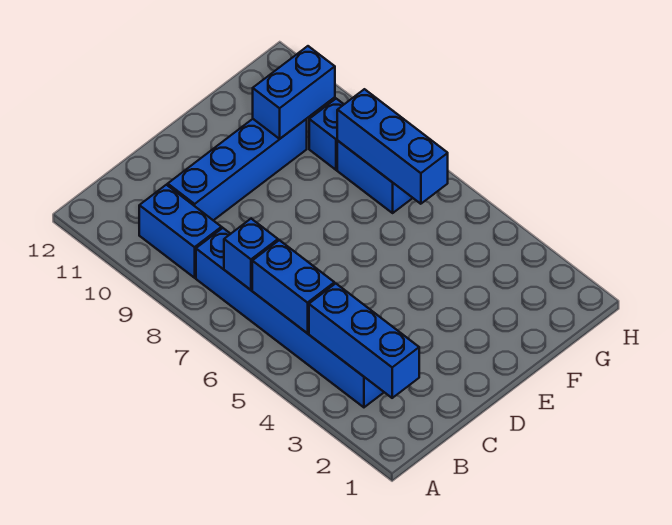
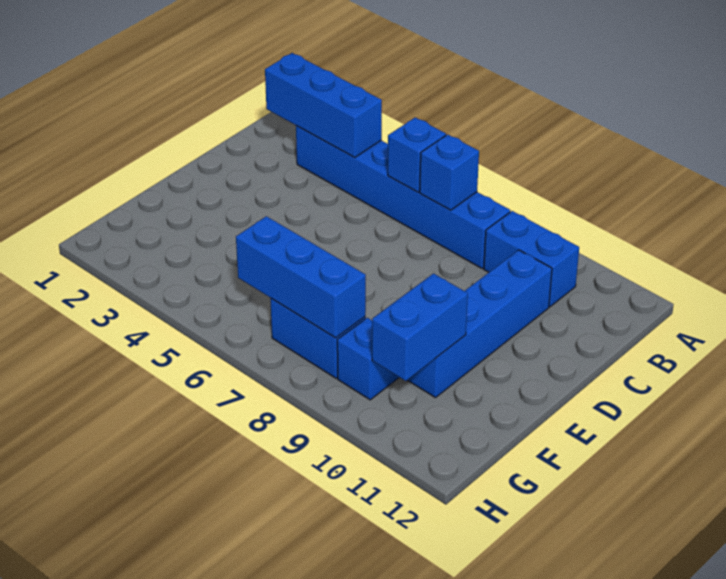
blue brick B5:B6 level 2 -> blue brick B6 level 2

